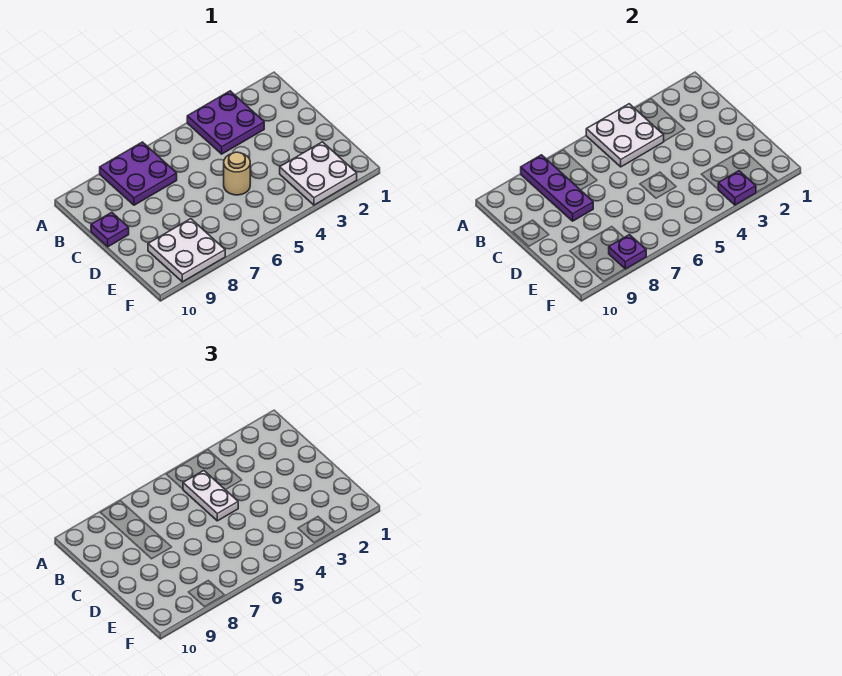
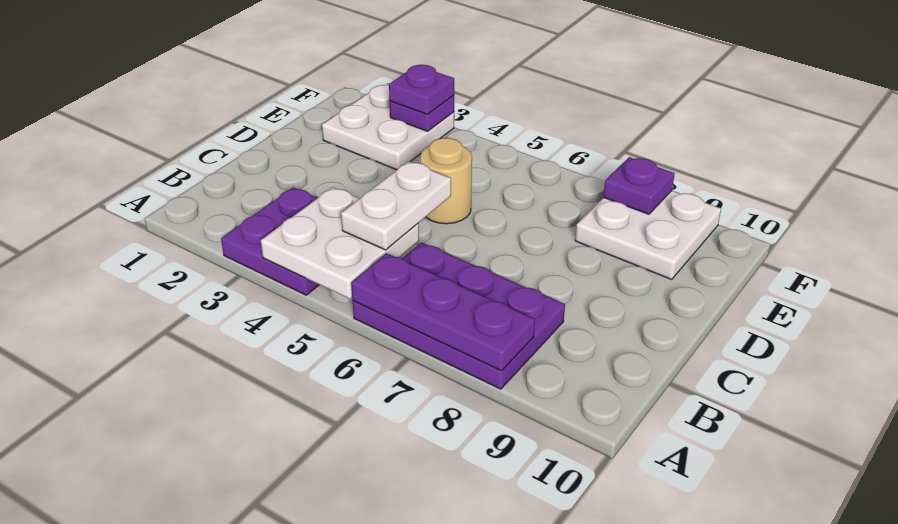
purple plate A7:B8 level 1 -> purple plate A6:B8 level 1
purple plate A8:C8 level 2 -> purple plate A6:A8 level 2
purple plate C10 level 1 -> purple plate F3 level 3

